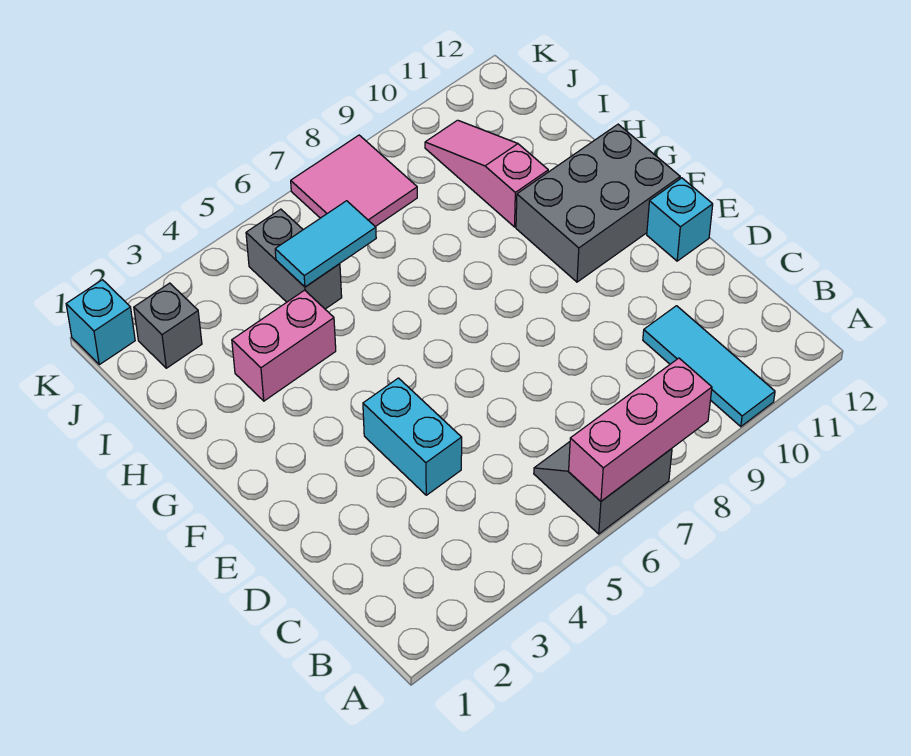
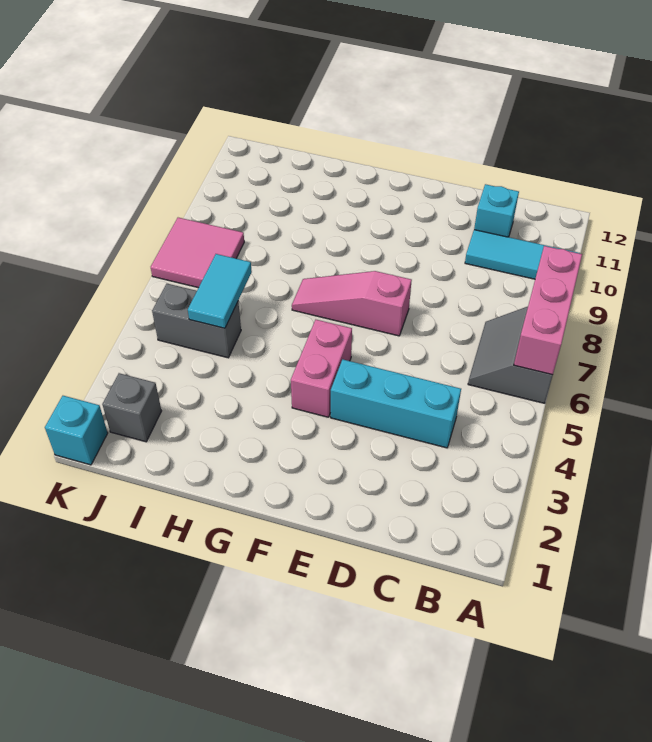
cyan brick D4:E4 level 1 -> cyan brick C4:E4 level 1
cyan brick E12 level 1 -> cyan brick C11 level 1
grey brick F10:G12 level 1 -> none
pink brick H3:H4 level 1 -> pink brick F4:F5 level 1
pink slope H10:J10 level 1 top H -> pink slope E7:G7 level 1 top E

